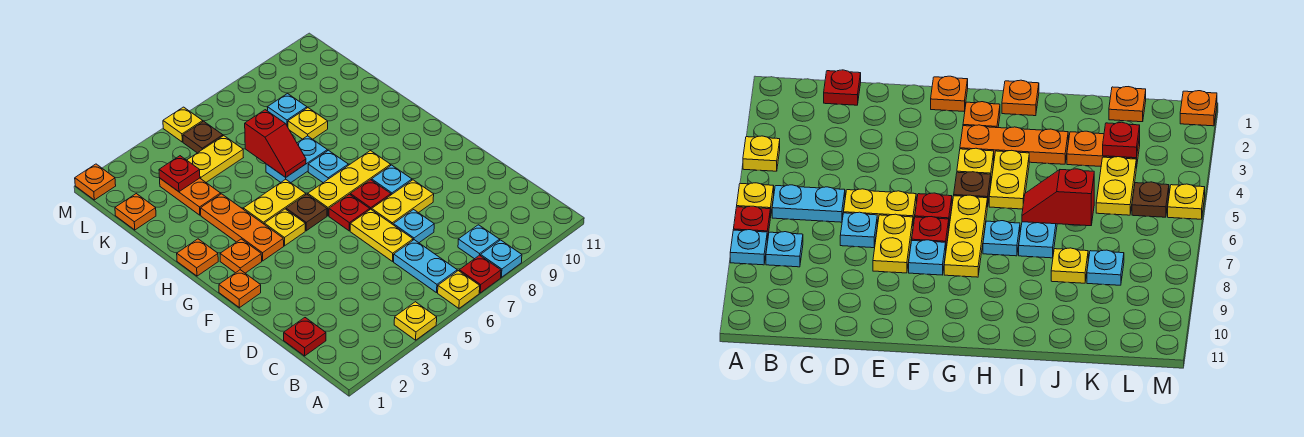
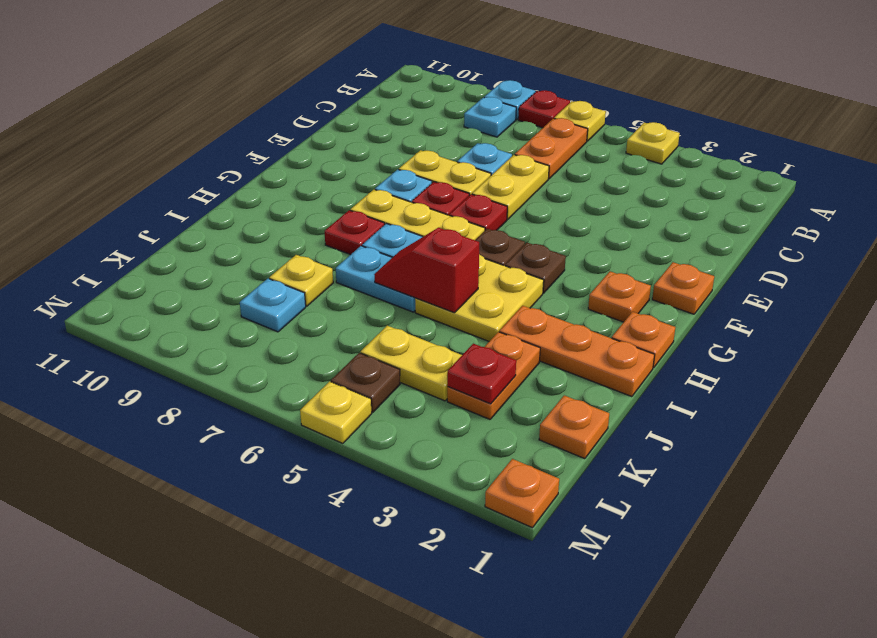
cyan plate B6:C6 level 1 -> orange plate B6:C6 level 1
red plate C1 level 1 -> red plate H8 level 1
orange plate G3:I3 level 1 -> orange plate I1:I3 level 1
yellow plate G4 level 1 -> brown plate G4 level 1
yellow plate H4:H5 level 1 -> yellow plate H4:I5 level 1
red slope I6:J6 level 2 top J -> red slope I5:I6 level 2 top 5

